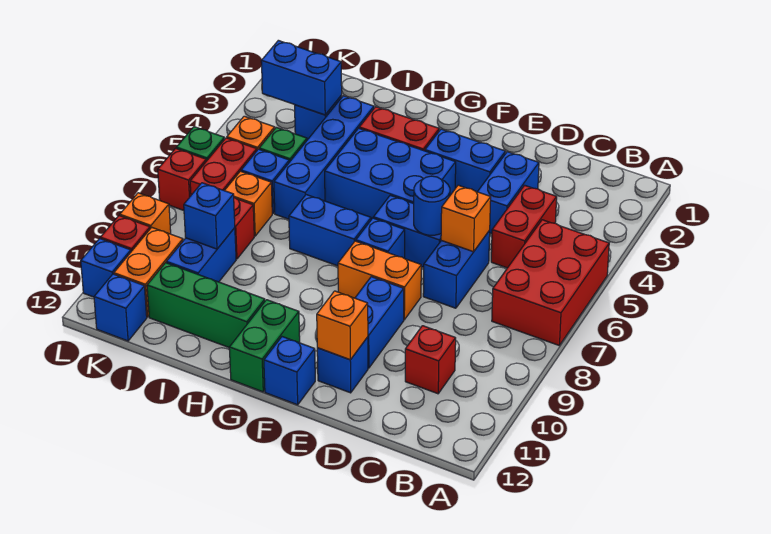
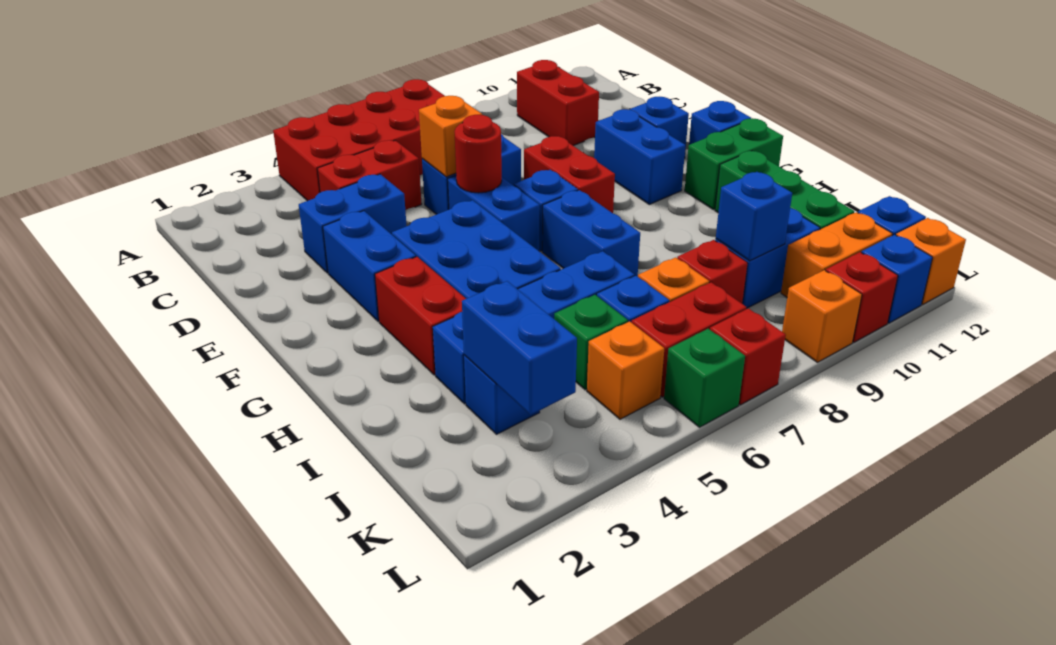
red brick A5:B7 level 1 -> red brick A4:B7 level 1
red brick C10 level 1 -> red brick B10:C10 level 1
blue round brick E6 level 2 -> red round brick E6 level 2
orange brick E8:F8 level 1 -> red brick E8:F8 level 1
blue brick E9:E10 level 1 -> blue brick E10:F10 level 1
orange brick E11 level 2 -> orange brick L12 level 1

